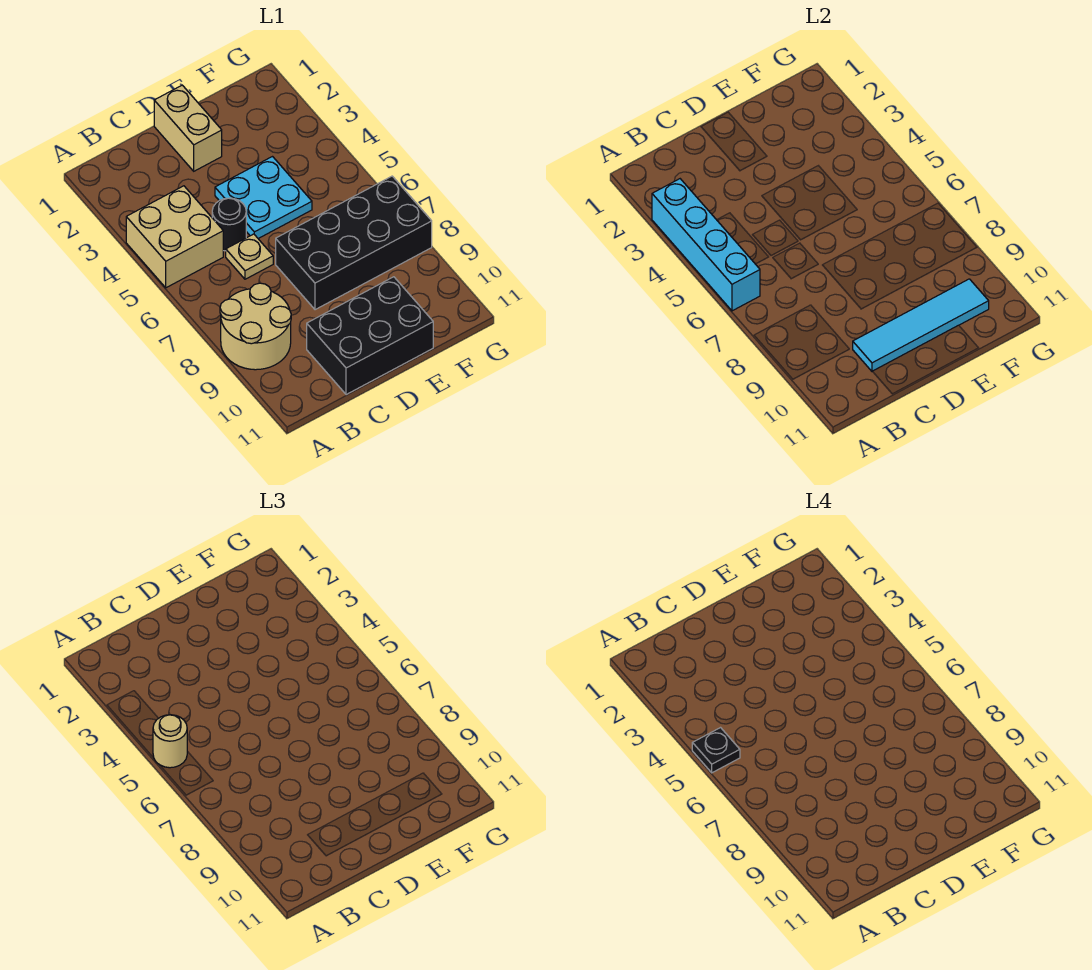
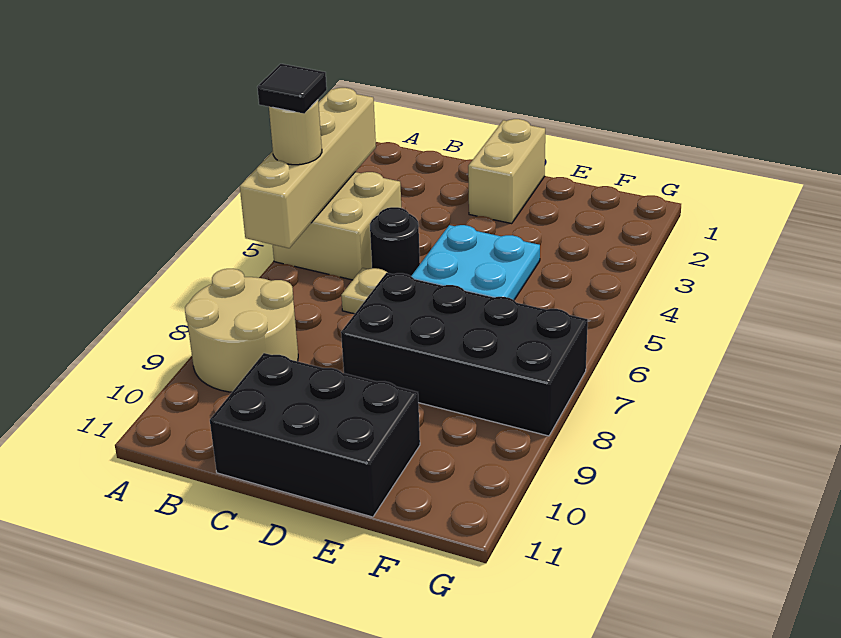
cyan brick A3:A6 level 2 -> tan brick A3:A6 level 2
black plate A5 level 4 -> black tile A5 level 4
cyan tile C10:F10 level 2 -> none

